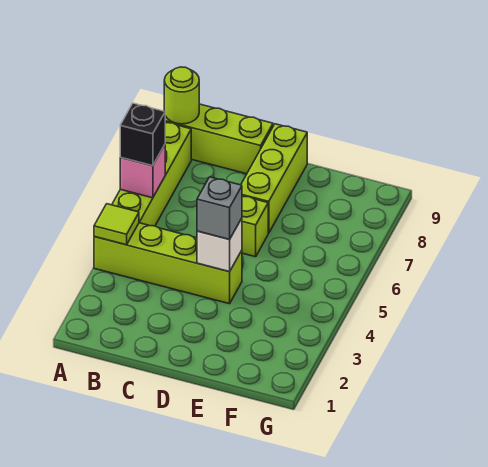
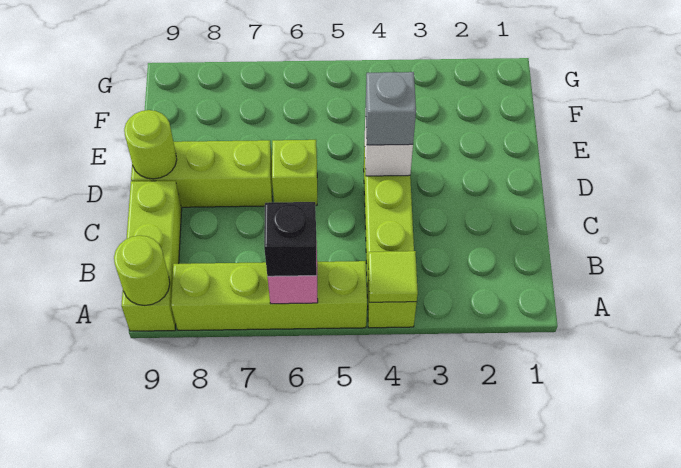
none -> lime round brick D9 level 2

